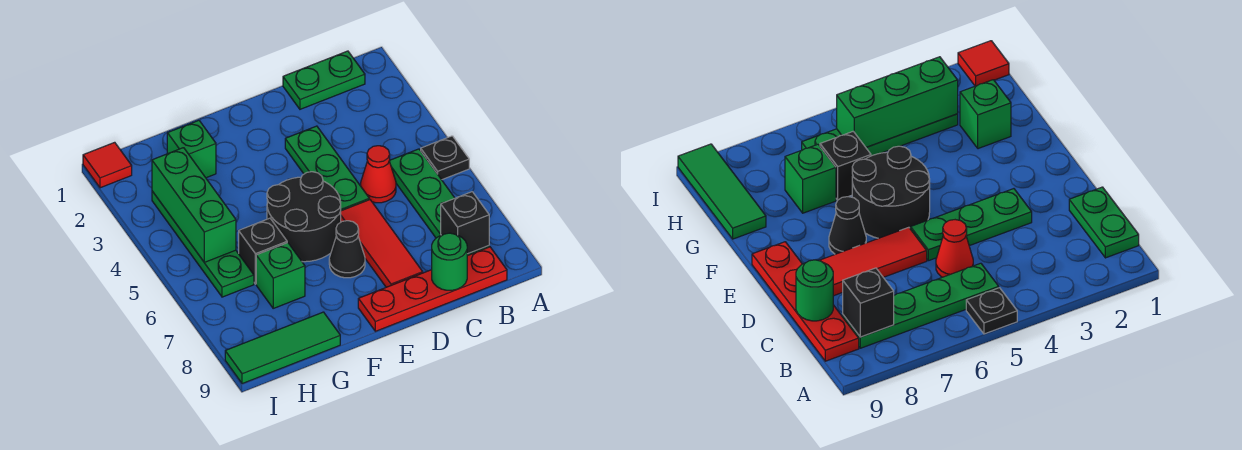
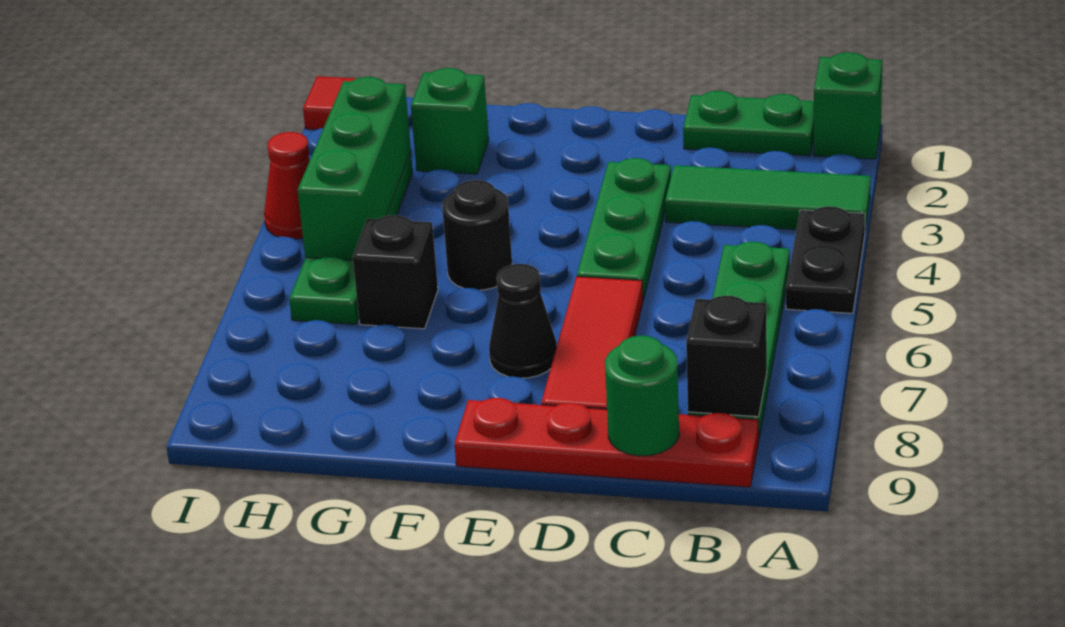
black plate A5 level 1 -> black plate A4:A5 level 1
red cone C5 level 1 -> red cone I4 level 1
black round brick E5:F6 level 1 -> black round brick F5 level 1
green brick G7 level 1 -> green brick A1 level 1
green tile G9:I9 level 1 -> green tile A3:C3 level 1

